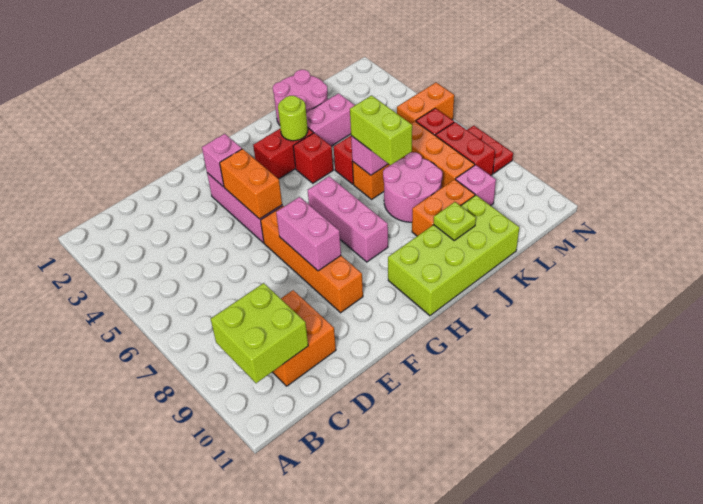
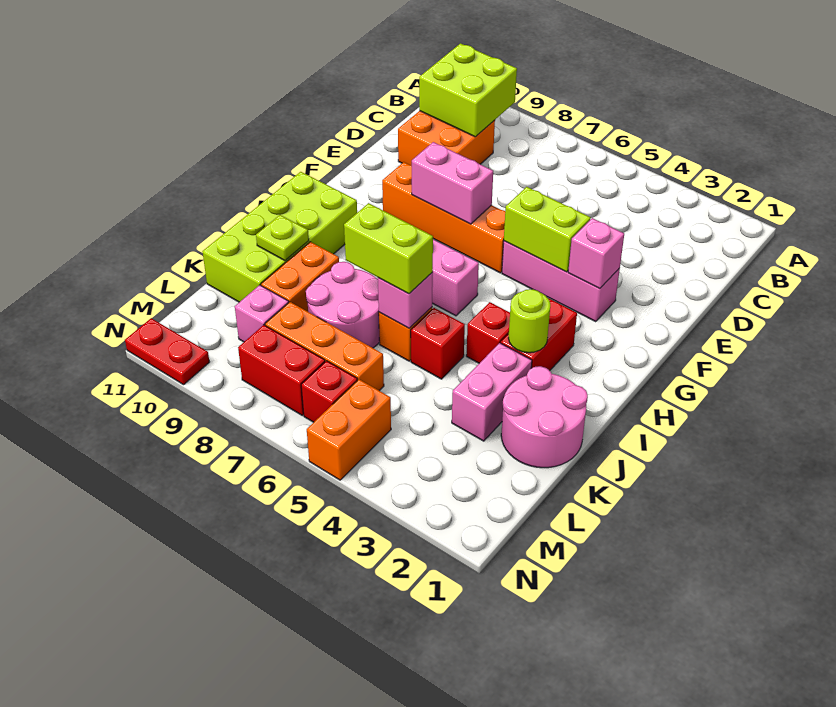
orange brick F4:F5 level 2 -> lime brick F4:F5 level 2
red plate N7:N8 level 1 -> red plate N10:N11 level 1

